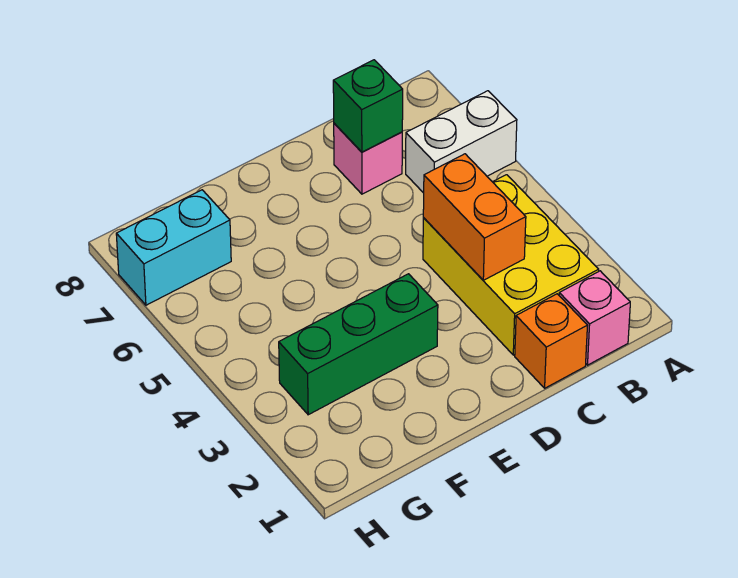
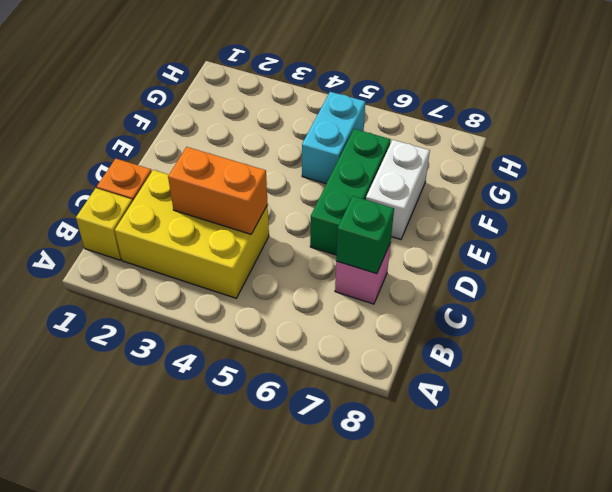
white brick A6:B6 level 1 -> white brick E7:F7 level 1
pink brick B1 level 1 -> yellow brick B1 level 1
green brick E3:G3 level 1 -> green brick D6:F6 level 1
cyan brick G7:H7 level 1 -> cyan brick F5:G5 level 1

